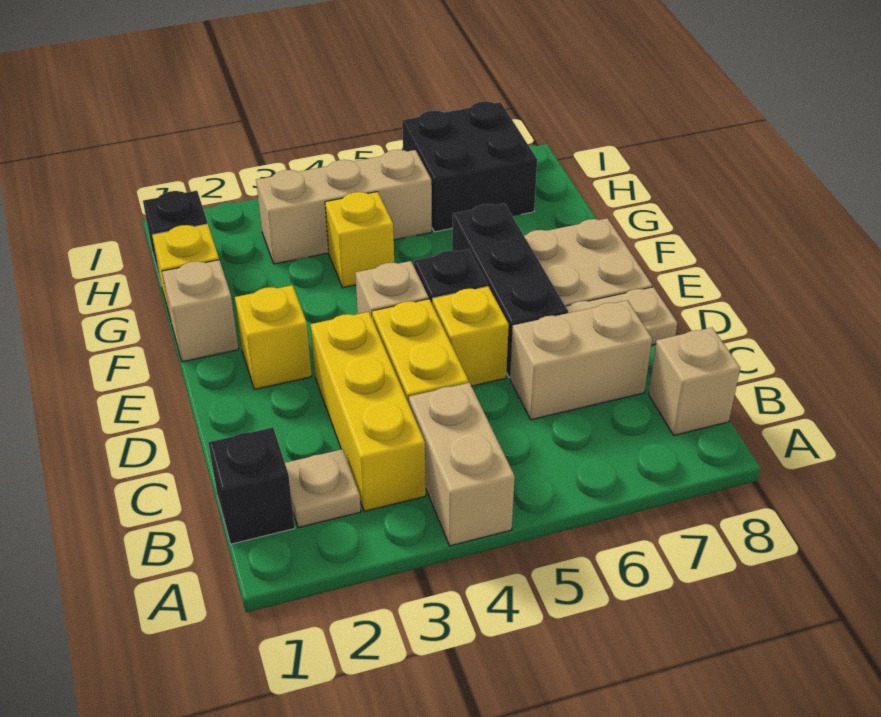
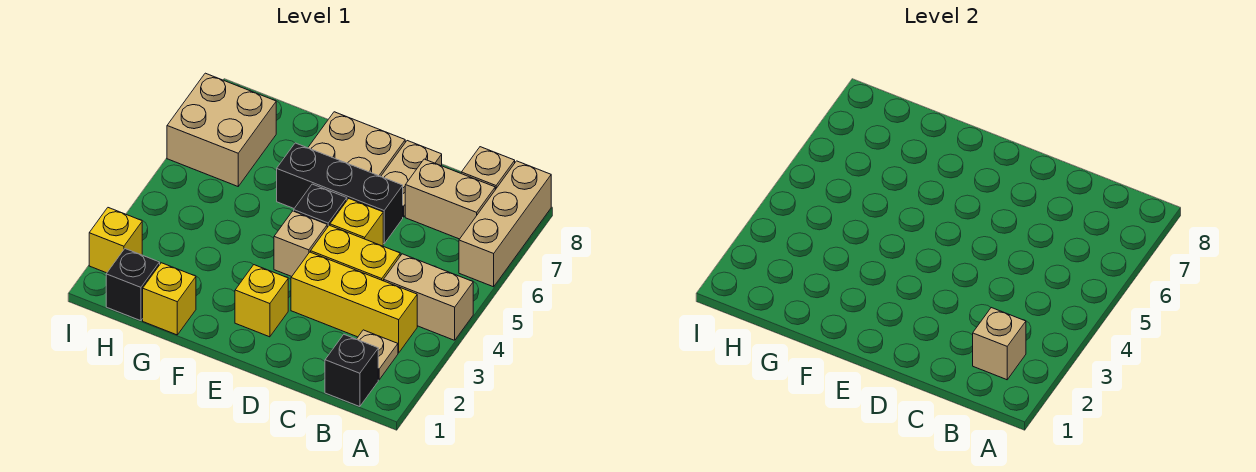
tan brick C6:C7 level 1 -> tan brick B7:C7 level 1
tan brick F1 level 1 -> tan brick B2 level 2
yellow brick G4 level 1 -> yellow brick I2 level 1
tan brick H3:H5 level 1 -> tan brick A6:A8 level 1
black brick H6:I7 level 1 -> tan brick H6:I7 level 1

